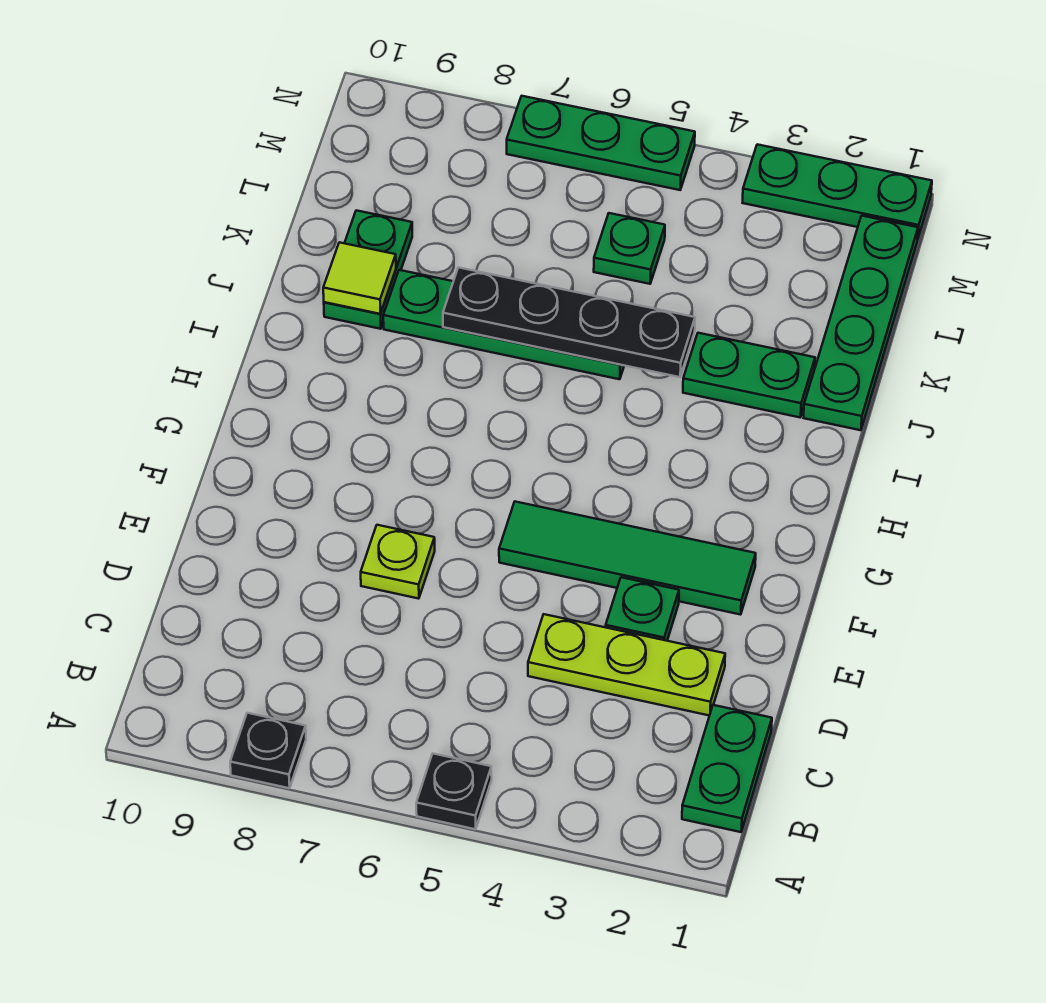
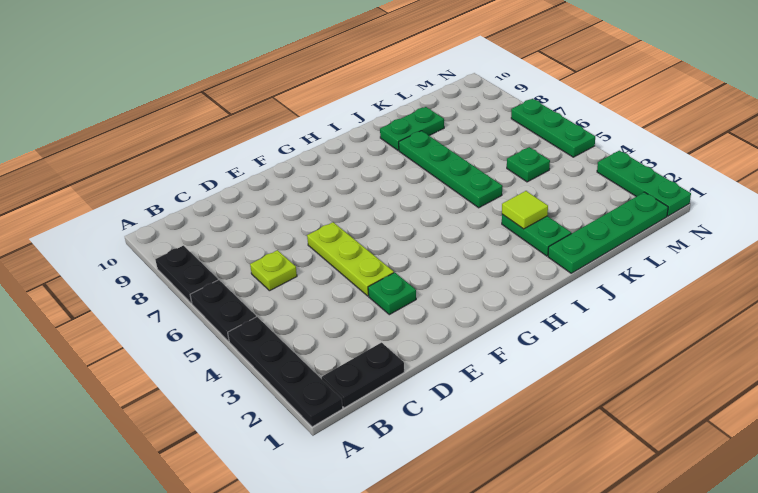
black plate A5 level 1 -> black plate A5:A6 level 1
black plate A8 level 1 -> black plate A7:A8 level 1
green plate B1:C1 level 1 -> black plate B1:C1 level 1
lime plate D2:D4 level 1 -> lime plate E4:E6 level 1
lime plate E7 level 1 -> lime plate C6 level 1
green tile F2:F5 level 1 -> none
black plate J4:J7 level 2 -> black plate A1:A4 level 1
lime tile J9 level 2 -> lime tile J3 level 2

